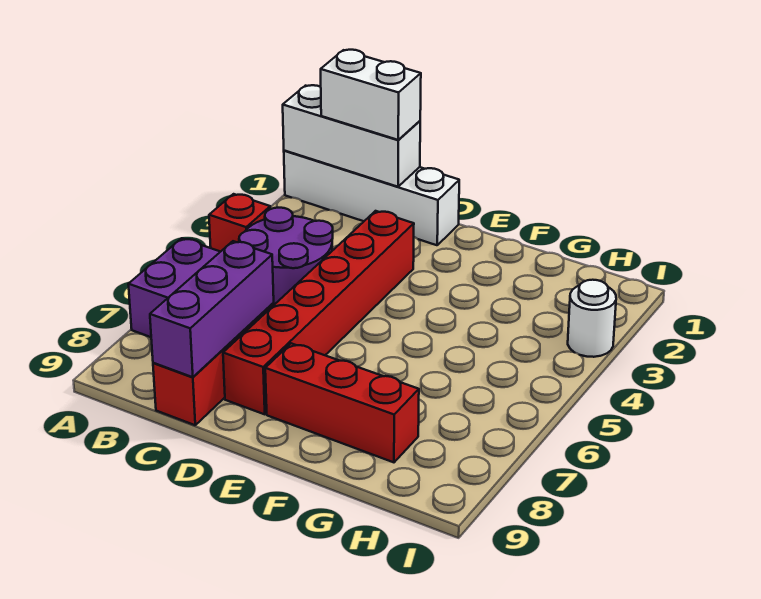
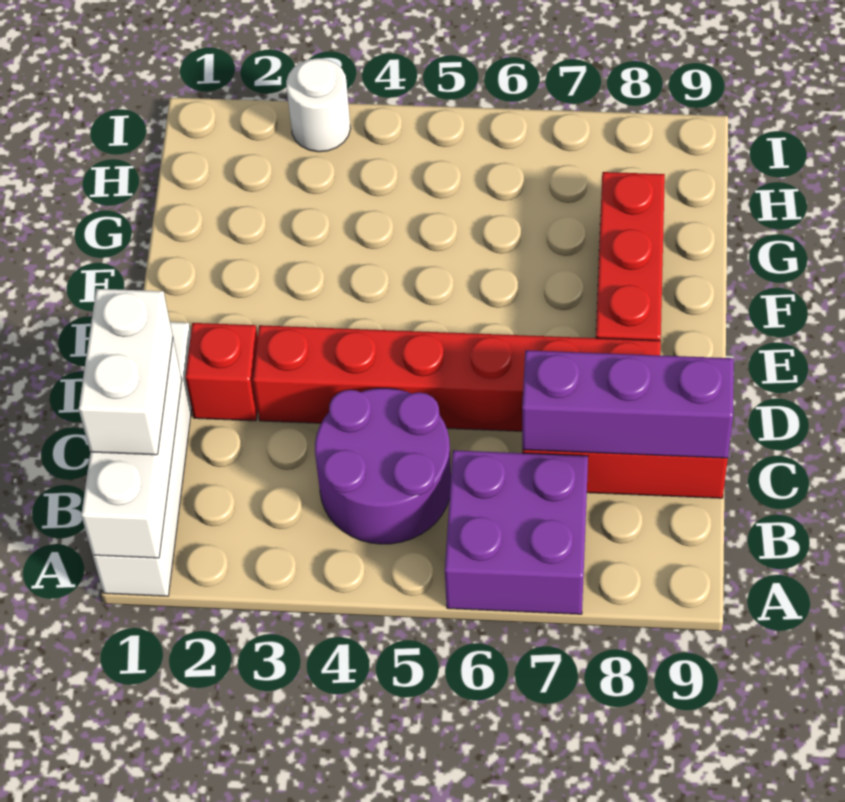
red brick A4 level 1 -> red brick D2 level 1

